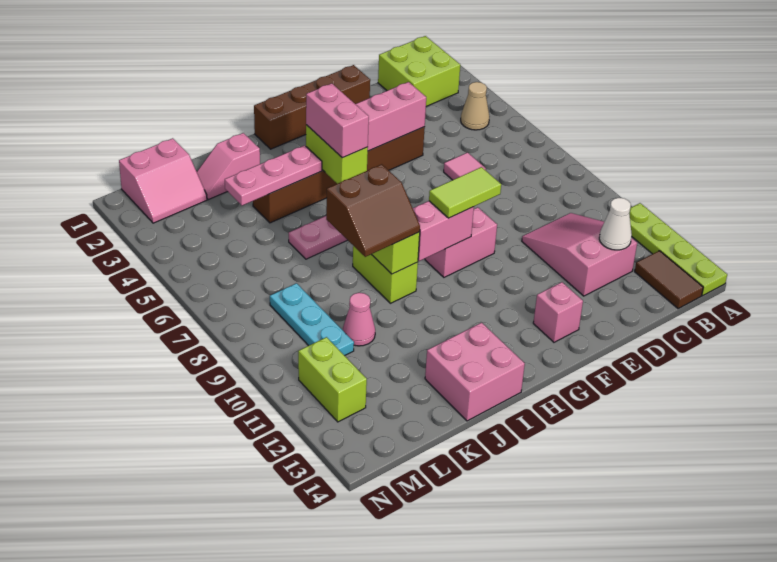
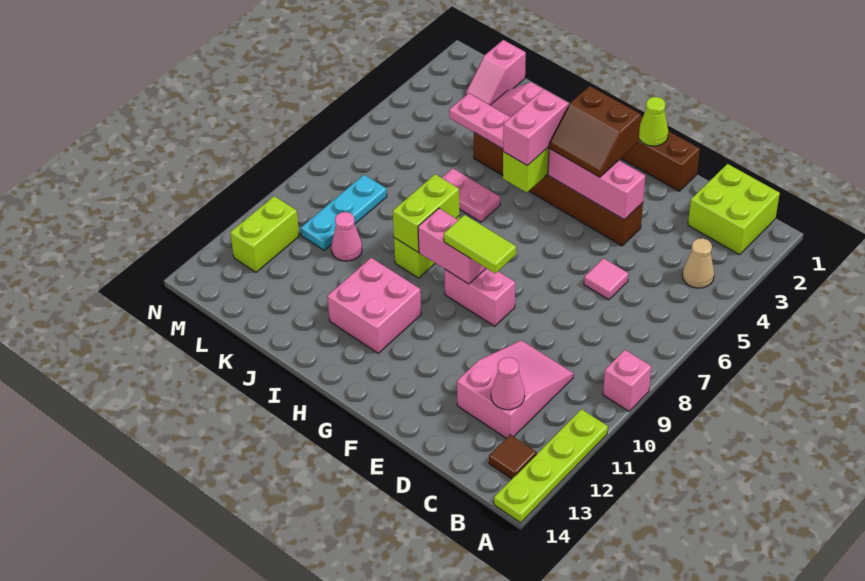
brown tile B13:B14 level 1 -> brown tile B13 level 1
white cone C12 level 2 -> pink cone C12 level 2
none -> lime cone F1 level 2
pink brick F13 level 1 -> pink brick A9 level 1
brown slope I8:J9 level 3 top 8 -> brown slope F3:G4 level 3 top 3
pink brick I13:J14 level 1 -> pink brick H11:I12 level 1
pink slope L1:M2 level 1 top 1 -> pink slope L1:L2 level 1 top 1

